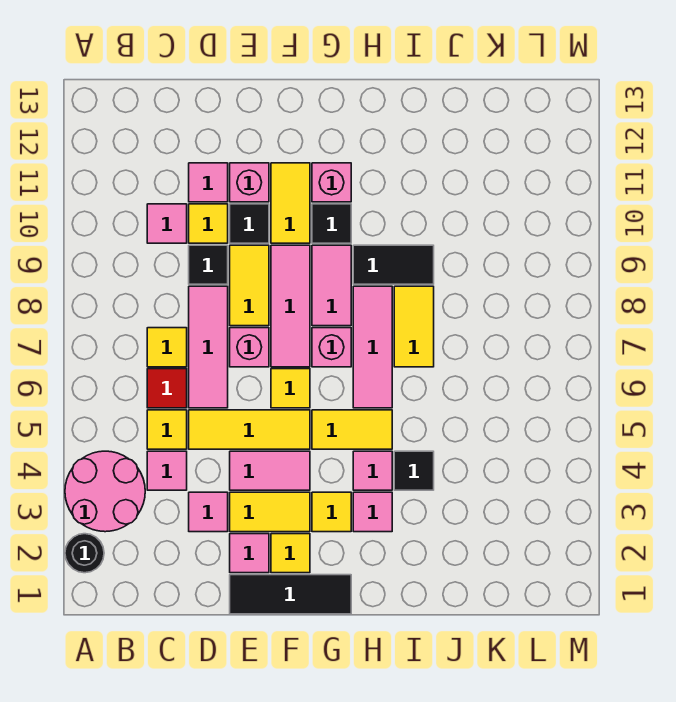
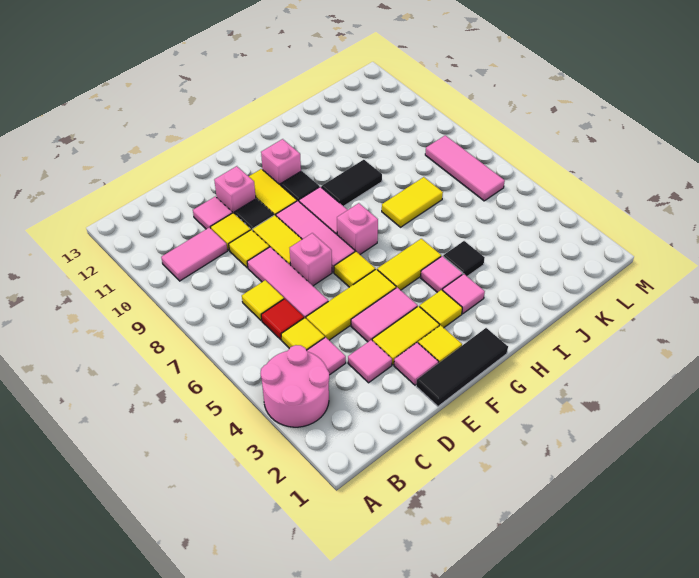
black round brick A2 level 1 -> none
pink tile C10 level 1 -> pink tile B10:C10 level 1
black tile D9 level 1 -> yellow tile D9 level 1
pink tile H6:H8 level 1 -> pink tile L6:L8 level 1
yellow tile I7:I8 level 1 -> yellow tile I7:J7 level 1

